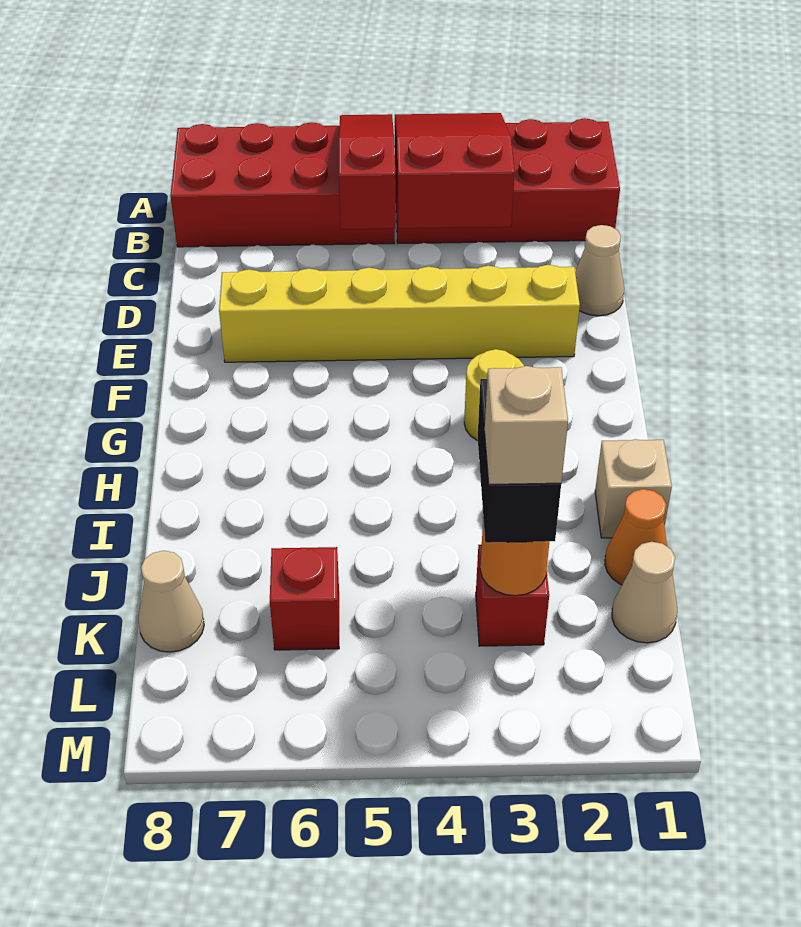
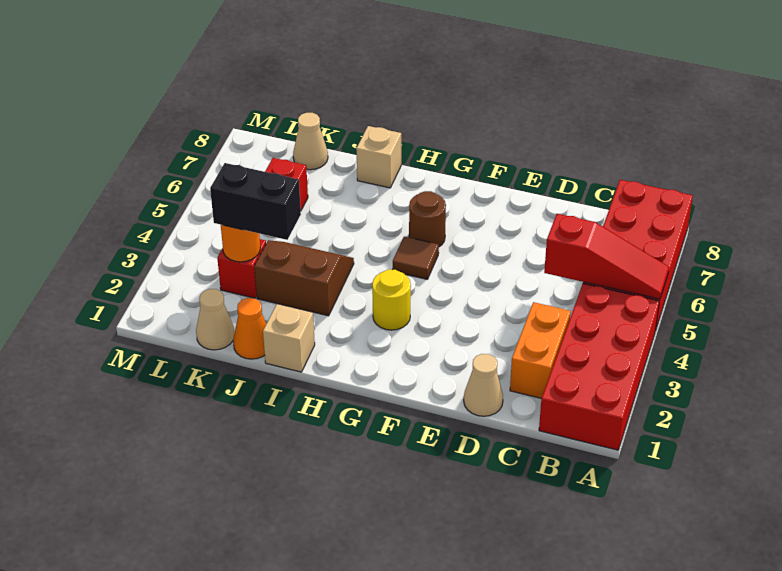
red slope A3:C4 level 2 top C -> none
none -> orange brick C2:C3 level 1
yellow brick E2:E7 level 1 -> none
none -> brown tile G5 level 1
none -> brown round brick G6 level 1
none -> brown slope I3:J4 level 1 top 3
tan brick K3 level 4 -> tan brick I8 level 1

